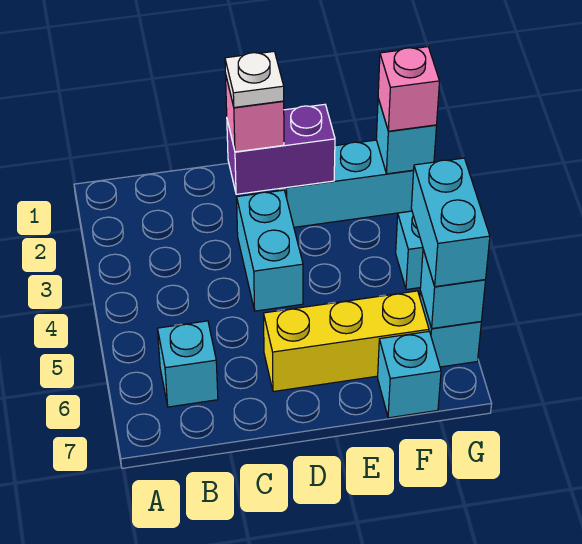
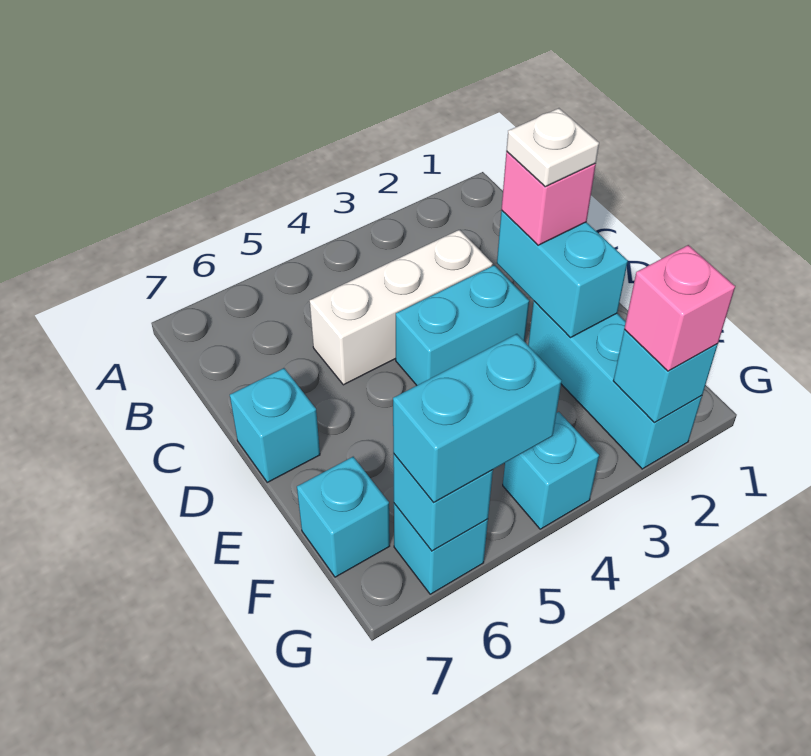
cyan brick B6 level 1 -> cyan brick D7 level 1
none -> white brick C3:C5 level 1
purple brick D2:E2 level 2 -> cyan brick D2:E2 level 2
yellow brick D6:F6 level 1 -> none

